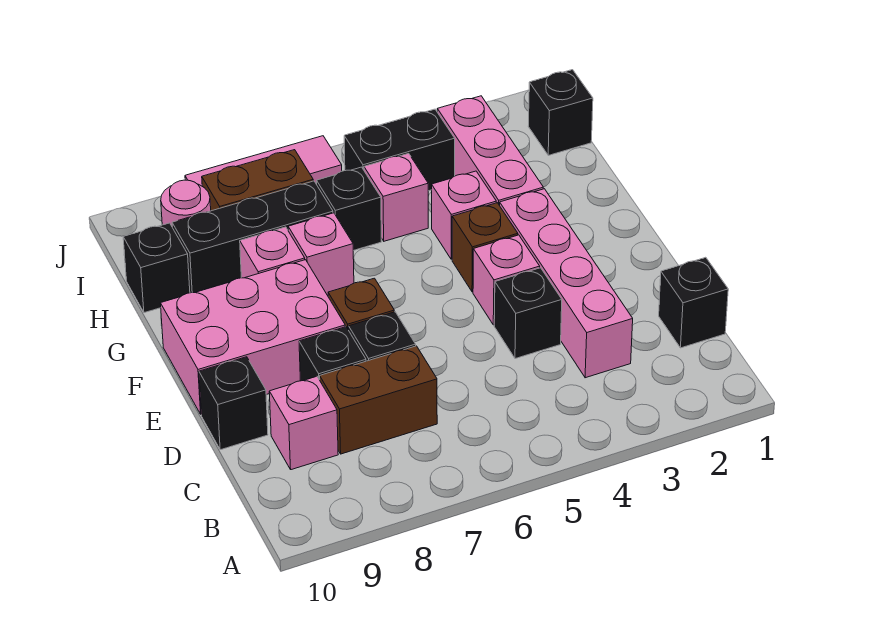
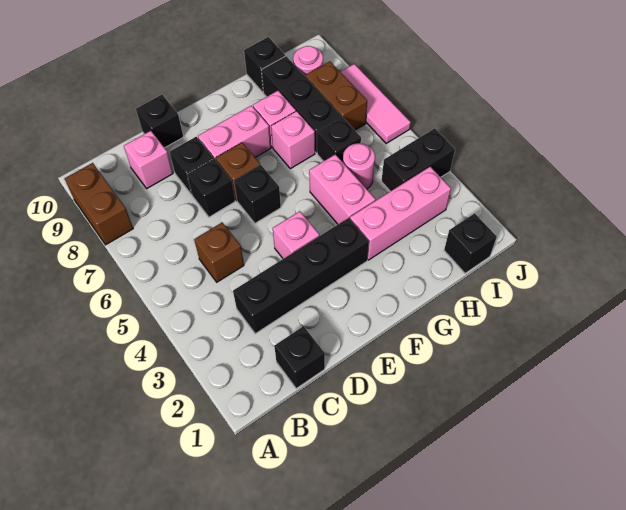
pink brick C3:F3 level 1 -> black brick C3:F3 level 1
brown brick C7:C8 level 1 -> brown brick A8:A9 level 1
black brick D4 level 1 -> black brick E6 level 1
pink brick E8:F10 level 1 -> pink brick E8:F8 level 1
brown brick F4 level 1 -> brown brick C5 level 1
pink brick G4 level 1 -> pink brick G4:G5 level 1
pink brick H5 level 1 -> pink round brick H5 level 1
black brick I4:I5 level 1 -> black brick I4:J4 level 1

